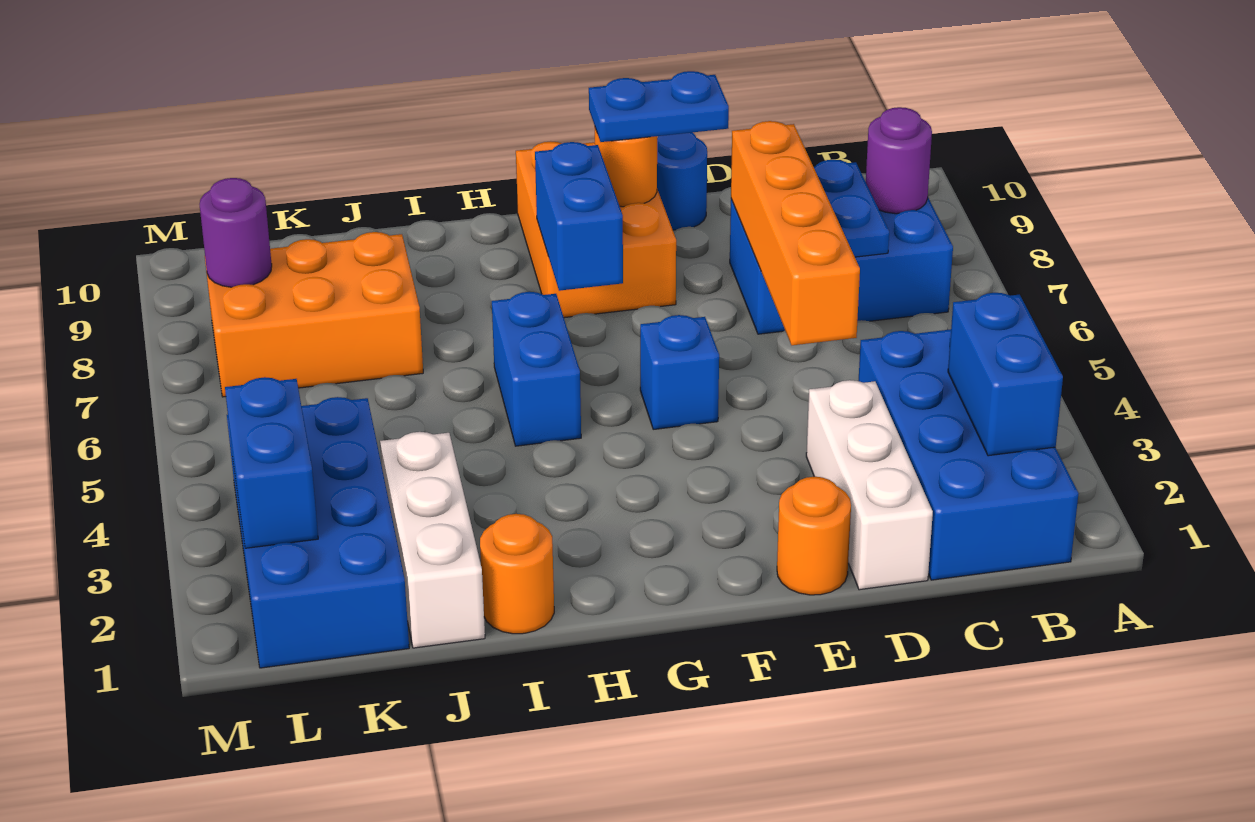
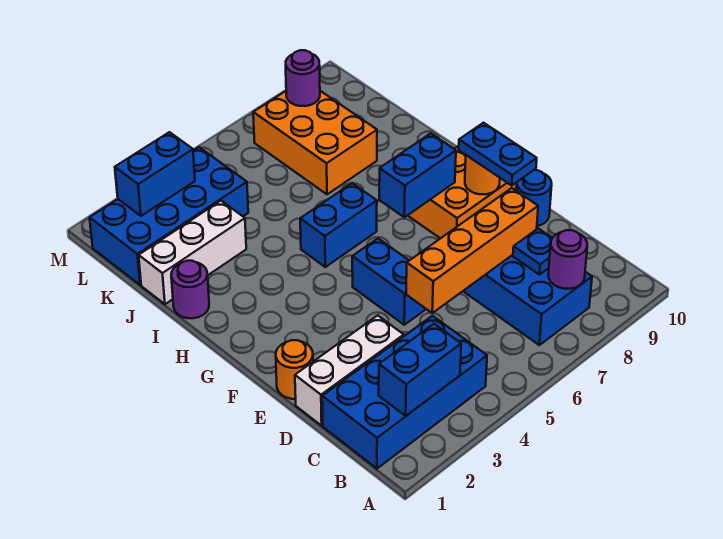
blue plate C7:C8 level 2 -> blue plate C8 level 2
blue brick F5 level 1 -> blue brick E5:F5 level 1
orange round brick I1 level 1 -> purple round brick I1 level 1

